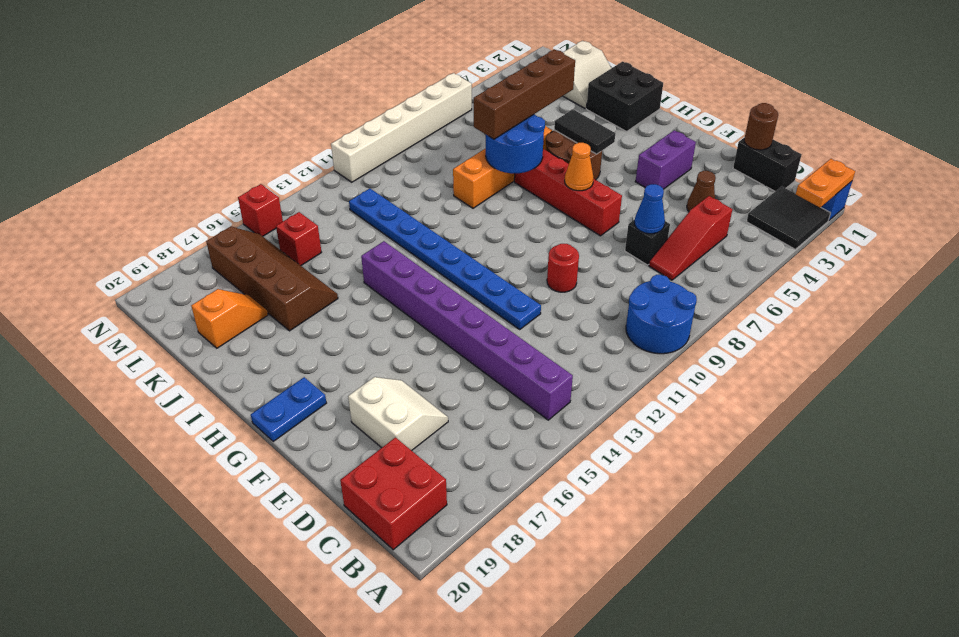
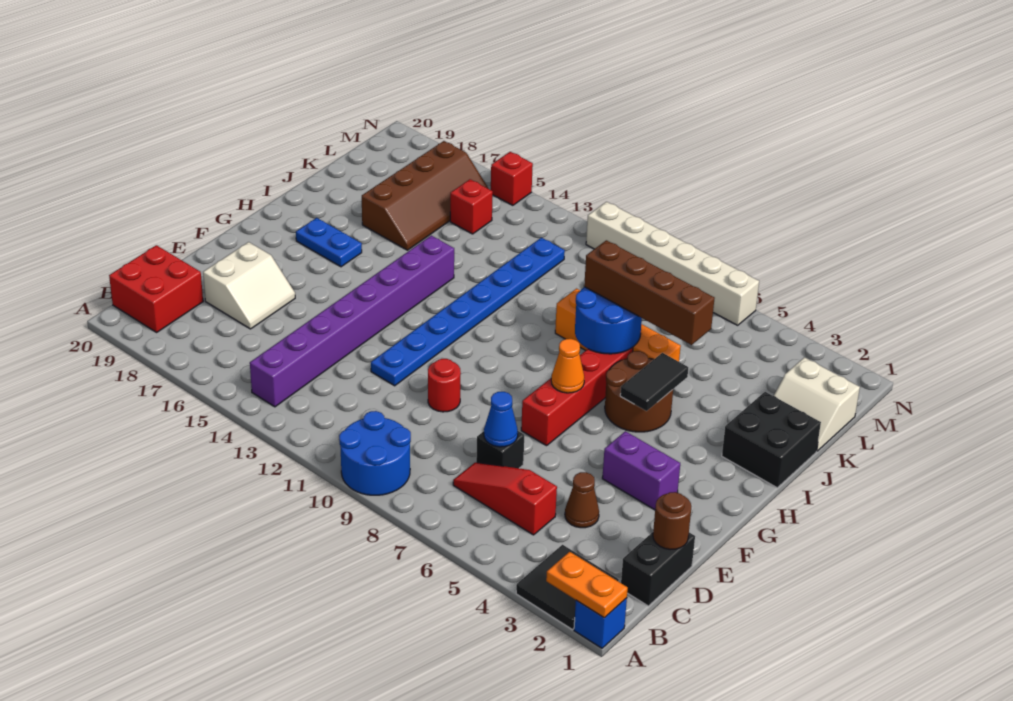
blue plate G19:G20 level 1 -> blue plate H17:H18 level 1
orange slope K18:K19 level 1 top 19 -> none

